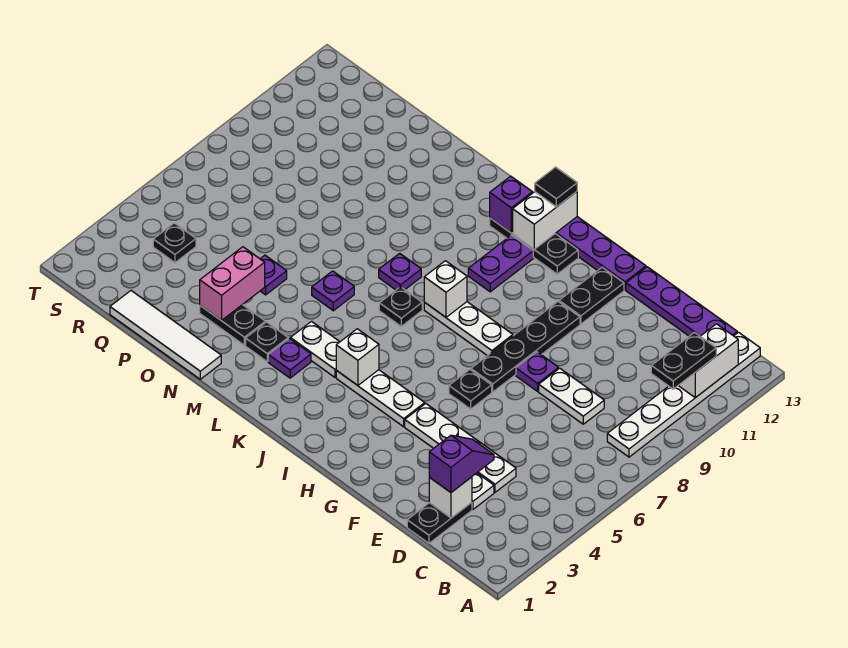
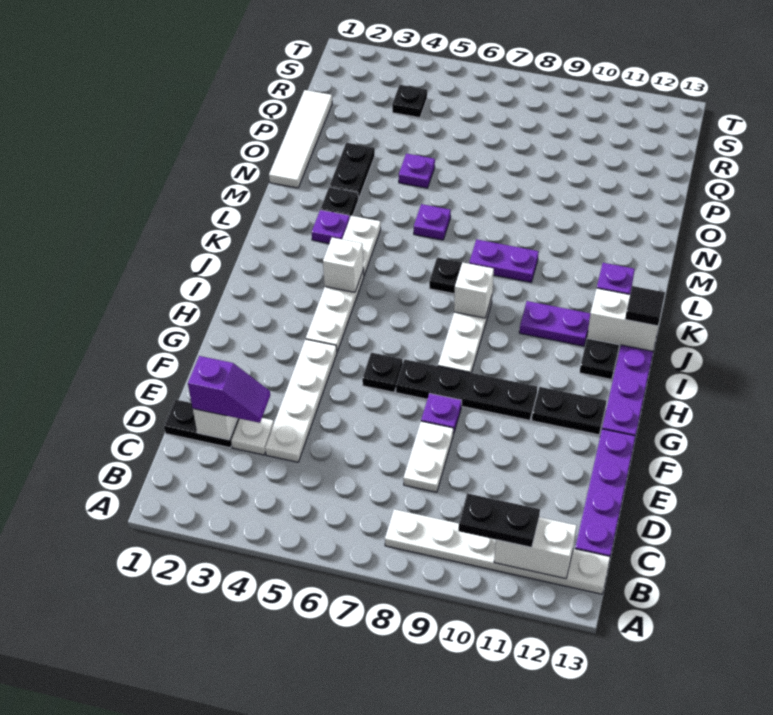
purple plate L8 level 1 -> purple plate L8:L9 level 1
pink brick O3:O4 level 2 -> none

